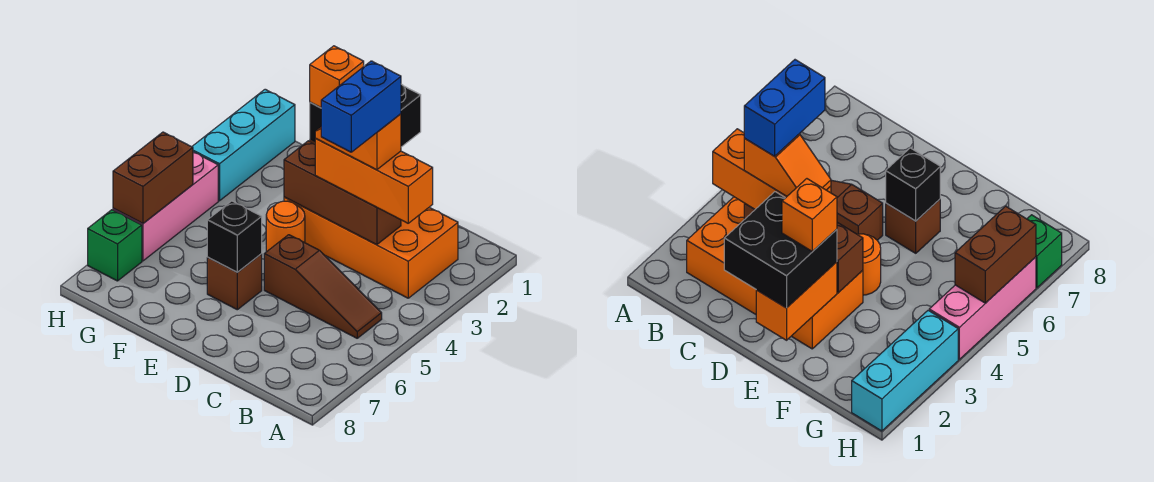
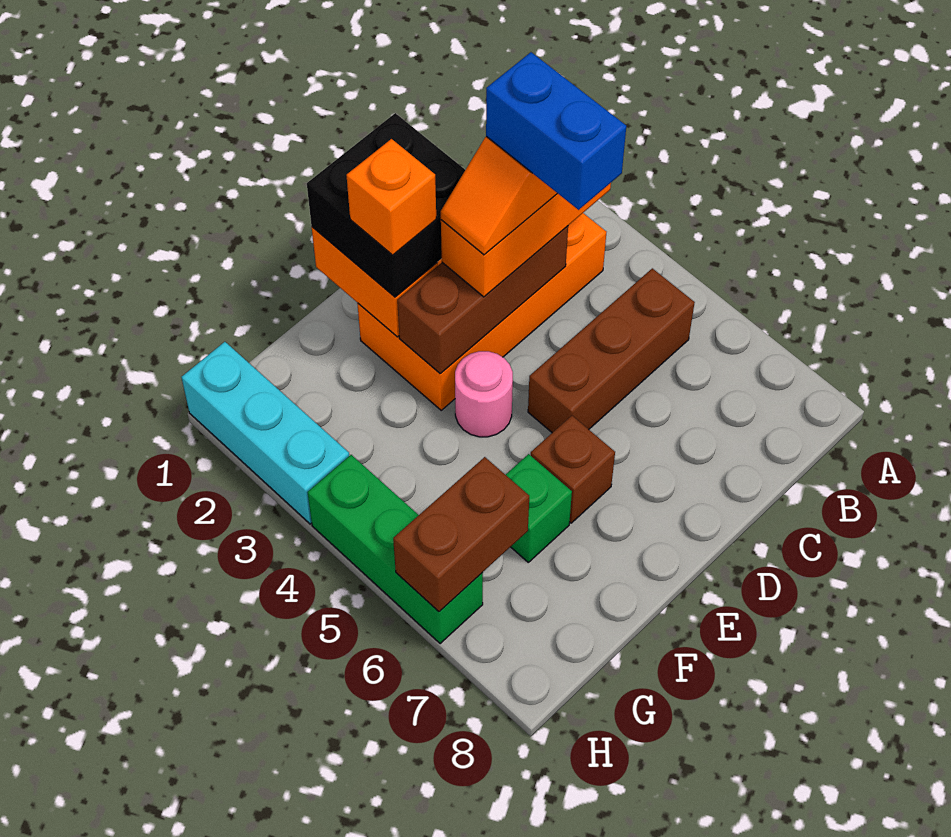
brown slope B5:D5 level 1 top D -> brown brick B5:D5 level 1
orange round brick E4 level 1 -> pink round brick E4 level 1
black brick E6 level 2 -> none
pink brick H4:H6 level 1 -> green brick H4:H6 level 1
brown brick H5:H6 level 2 -> brown brick G6:H6 level 2
green brick H7 level 1 -> green brick F6 level 1

